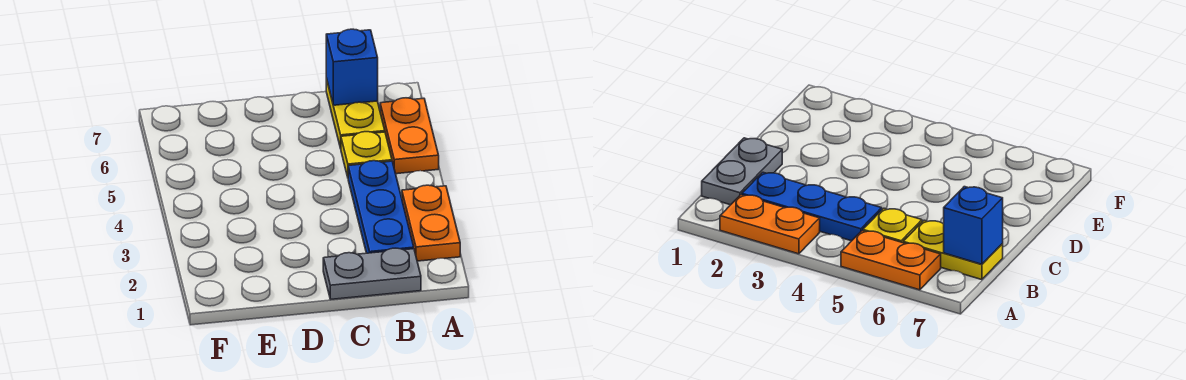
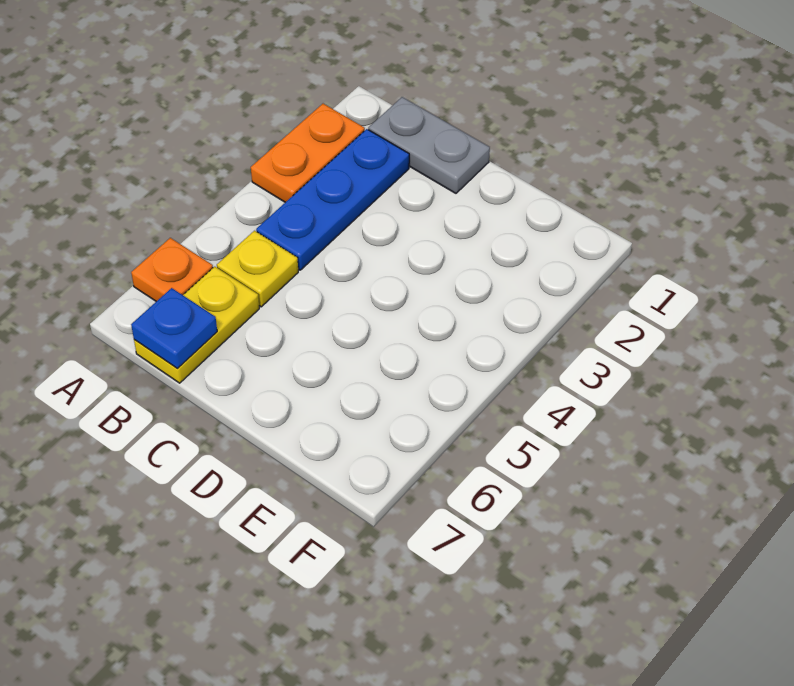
orange plate A5:A6 level 1 -> orange plate A6 level 1
blue brick B7 level 2 -> blue plate B7 level 2

